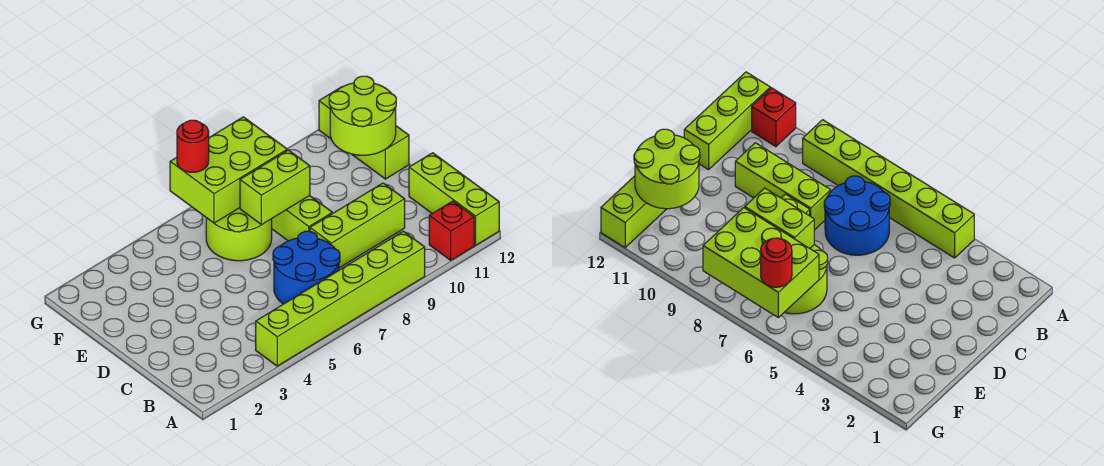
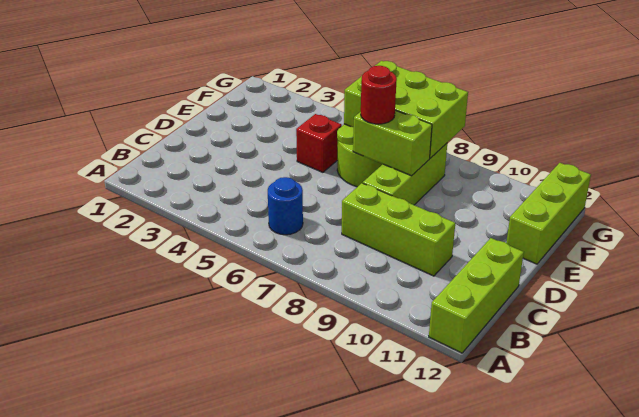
lime brick A4:A9 level 1 -> none
red brick A11 level 1 -> red brick E5 level 1
blue round brick B6:C7 level 1 -> blue round brick B6 level 1
lime round brick E11:F12 level 2 -> none
red round brick G6 level 3 -> red round brick E7 level 3

